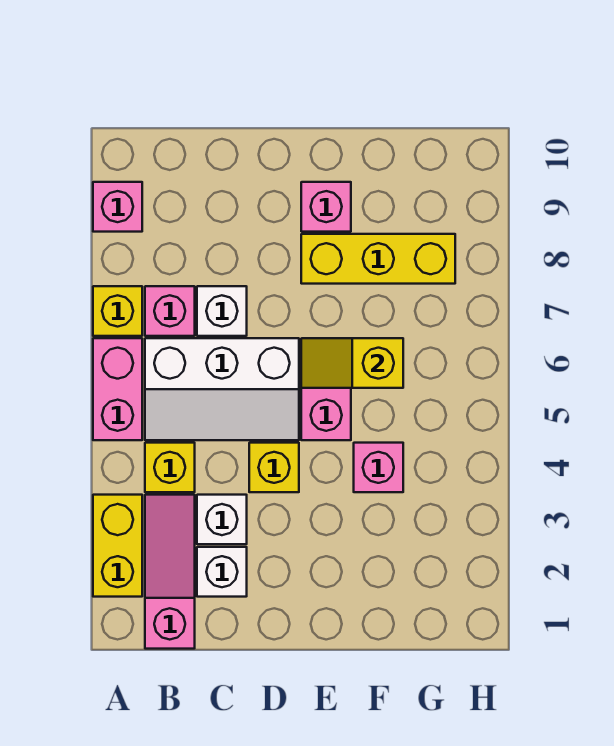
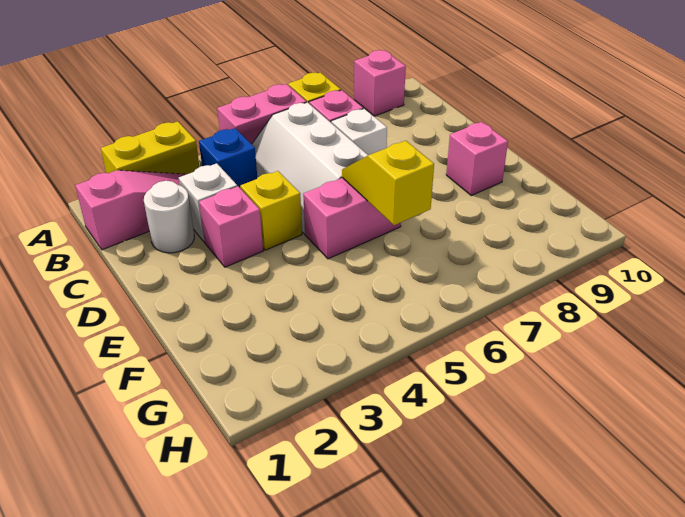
yellow brick B4 level 1 -> blue brick B4 level 1
white brick C2 level 1 -> white round brick C2 level 1
yellow brick E8:G8 level 1 -> none
pink brick F4 level 1 -> pink brick D3 level 1

